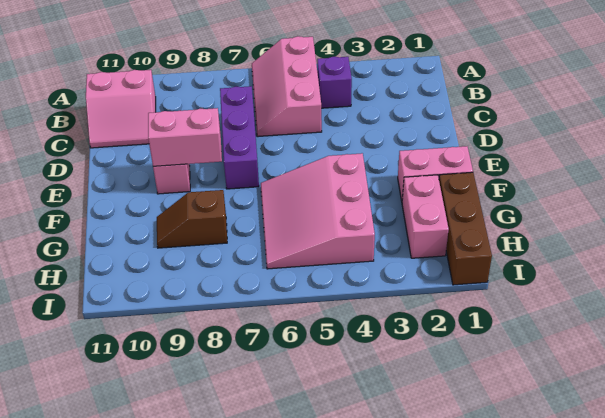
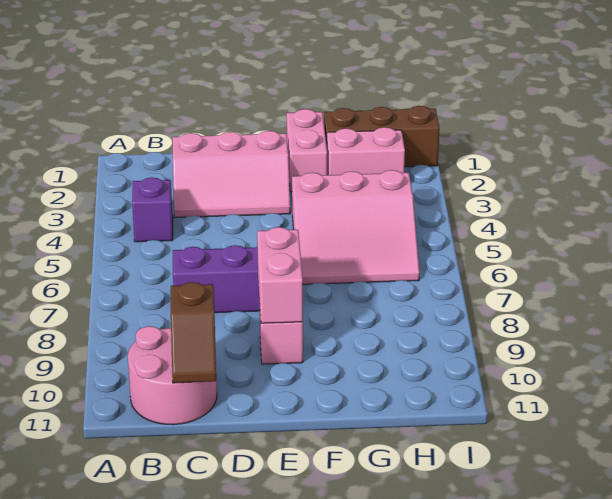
pink slope A5:C6 level 1 top 5 -> pink slope C2:E3 level 1 top 2
pink slope B10:C11 level 1 top B -> pink round brick B10:C11 level 1
brown slope G8:G9 level 1 top 8 -> brown slope C10:C11 level 2 top 10

